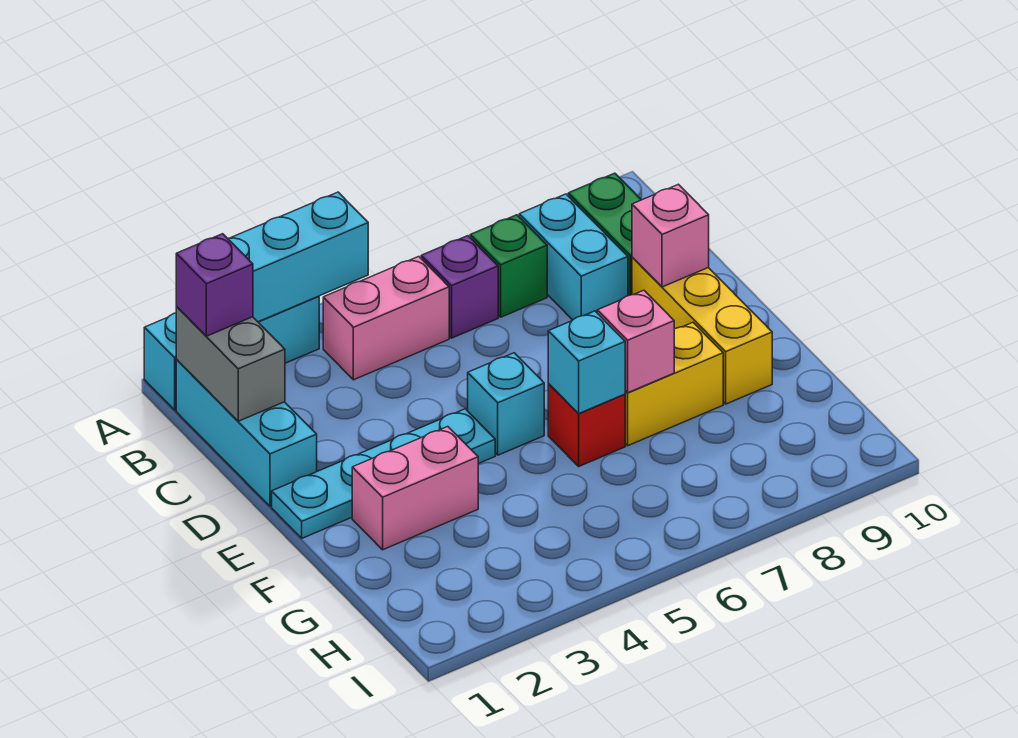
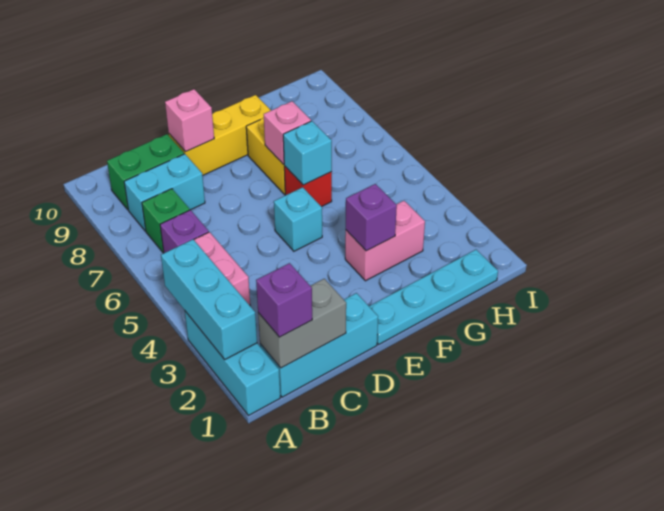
cyan plate E1:E4 level 1 -> cyan plate E1:H1 level 1
pink brick F2:F3 level 1 -> pink brick F3:G3 level 1
none -> purple brick F3 level 2

